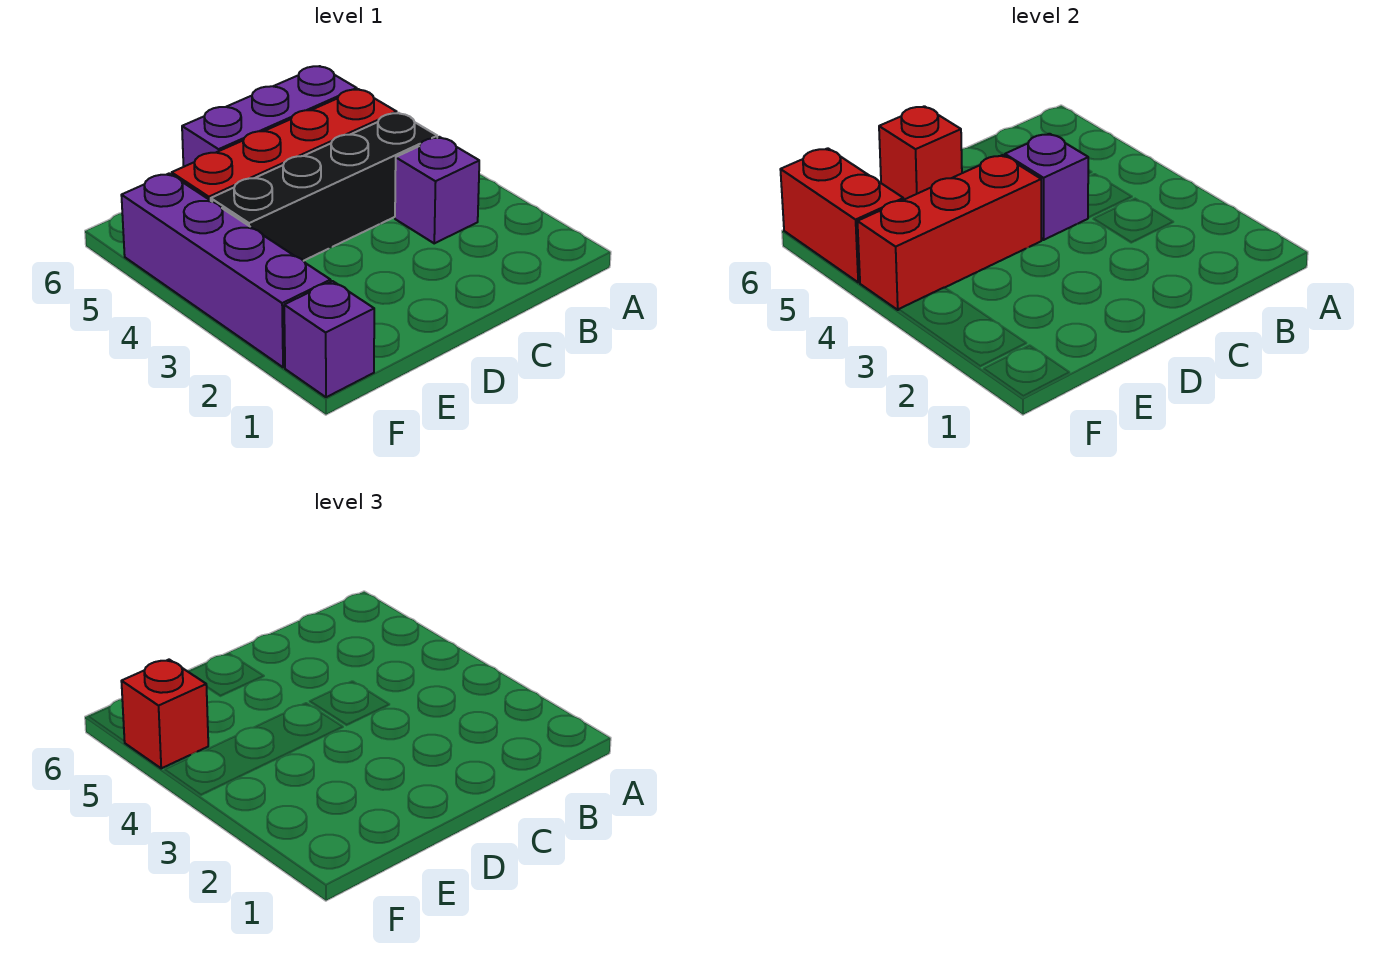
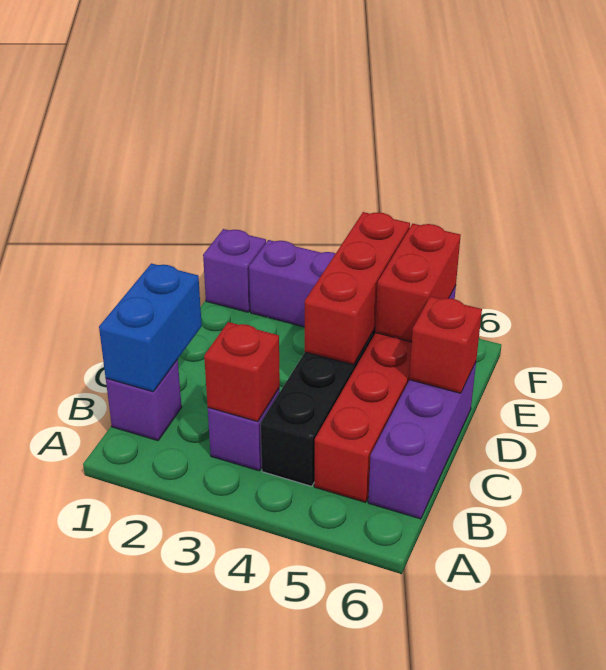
none -> blue brick B1:C1 level 2
purple brick C4 level 2 -> purple brick B1 level 1
red brick F5:F6 level 2 -> red brick E5:F5 level 2
red brick F5 level 3 -> red brick B3 level 2

